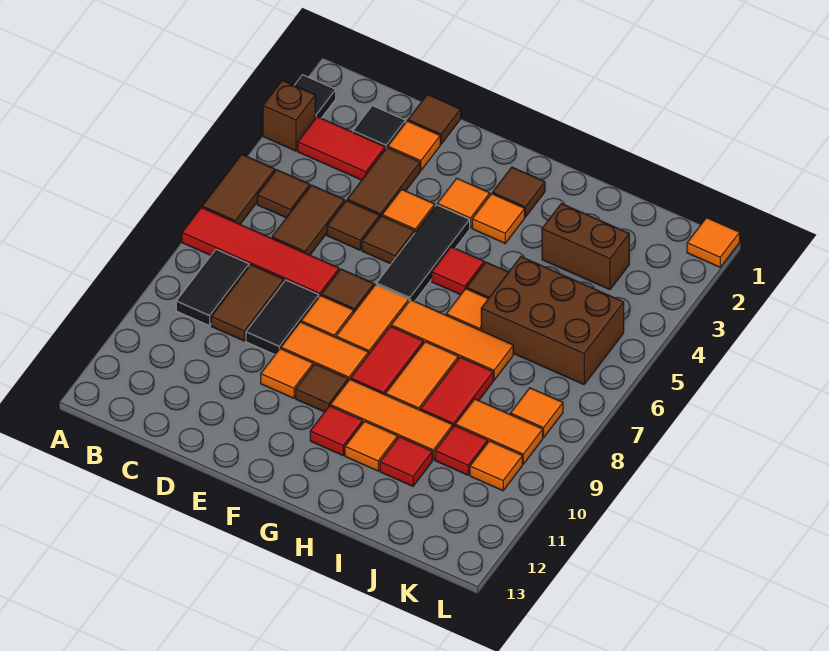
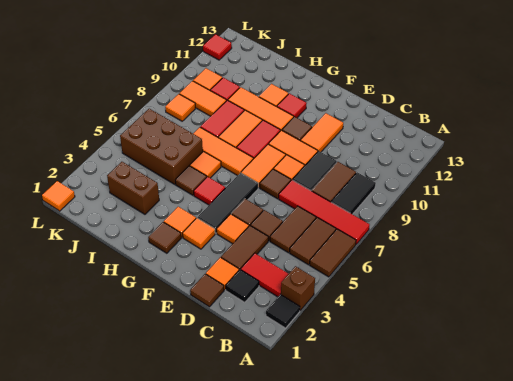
brown tile B5 level 1 -> brown tile B5:B6 level 1
orange tile E10 level 1 -> orange tile E10:E11 level 1
red tile I11 level 1 -> red tile L12 level 1

